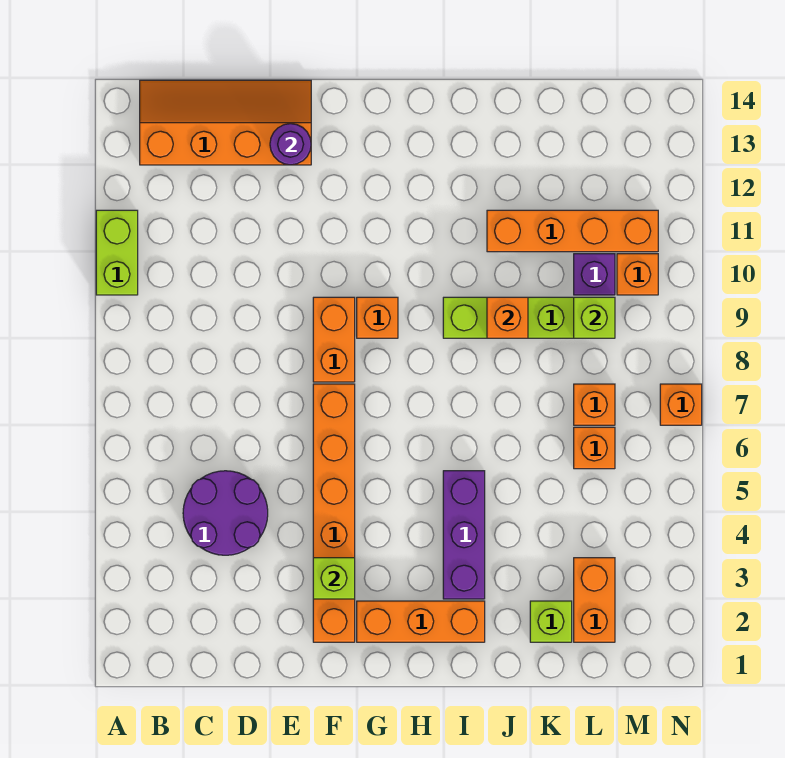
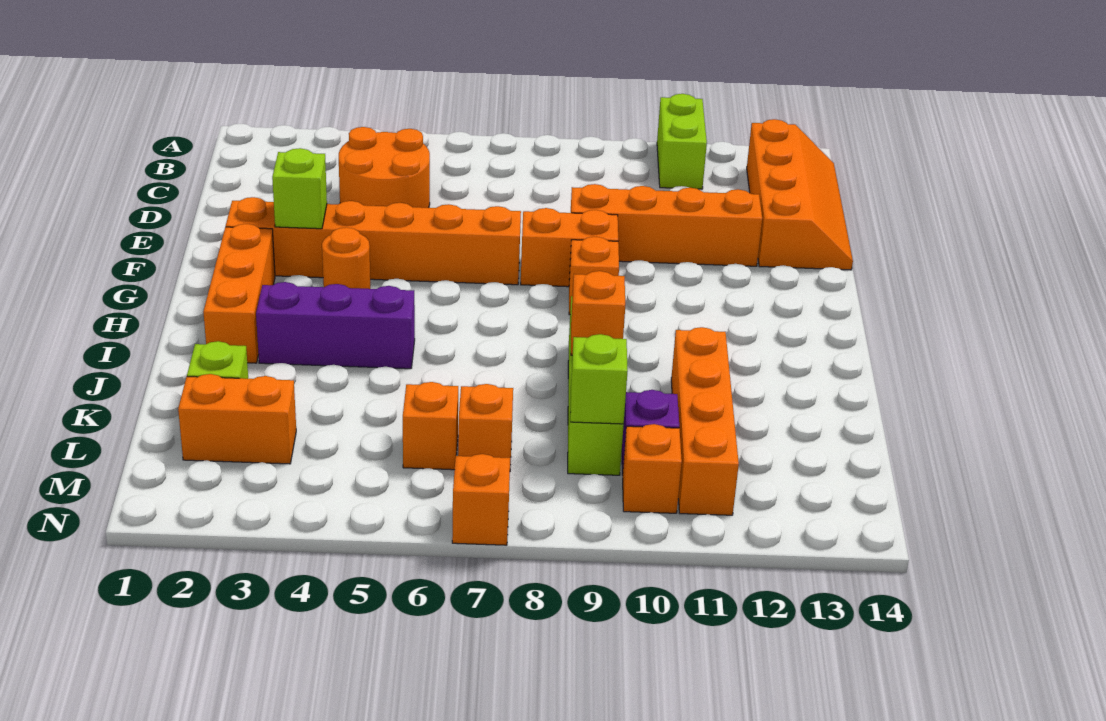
lime brick A10:A11 level 1 -> lime brick A11:B11 level 1
purple round brick C4:D5 level 1 -> orange round brick C4:D5 level 1
none -> orange brick E9:E12 level 1
purple round brick E13 level 2 -> none
none -> orange round brick G4 level 1

